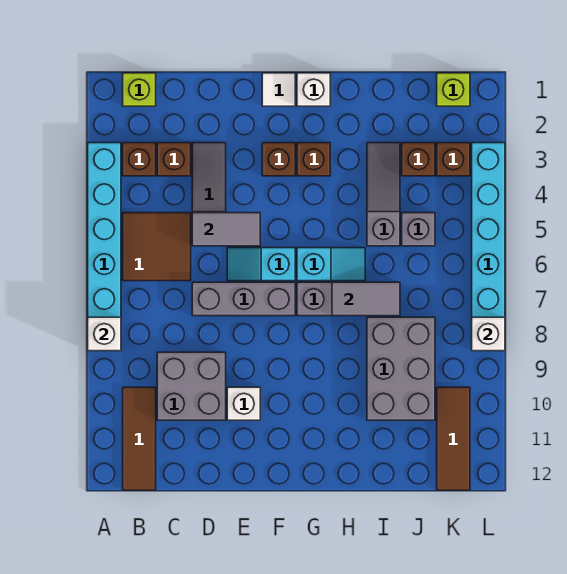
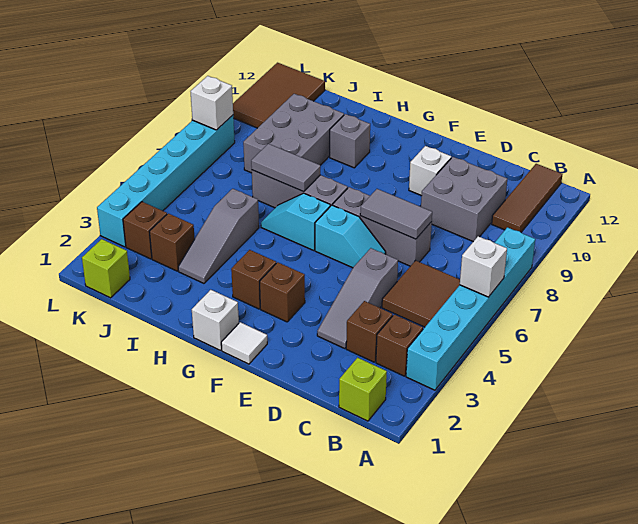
white brick A8 level 2 -> white brick A6 level 2
grey tile D5:E5 level 2 -> grey tile D7:E7 level 2
grey brick J5 level 1 -> grey brick H10 level 1
brown tile K10:K12 level 1 -> brown tile K10:L12 level 1

